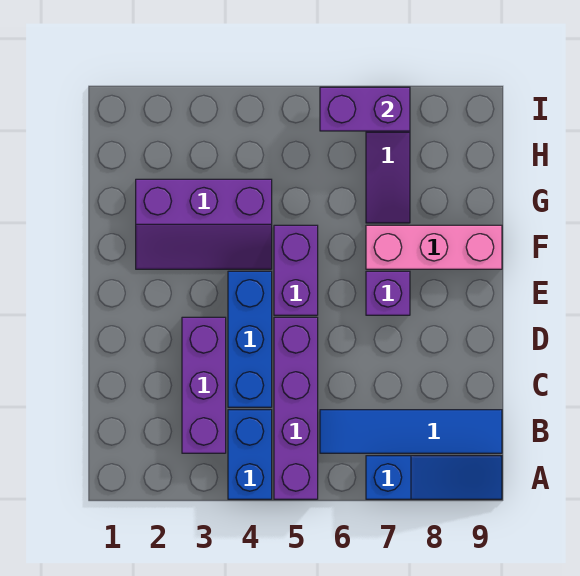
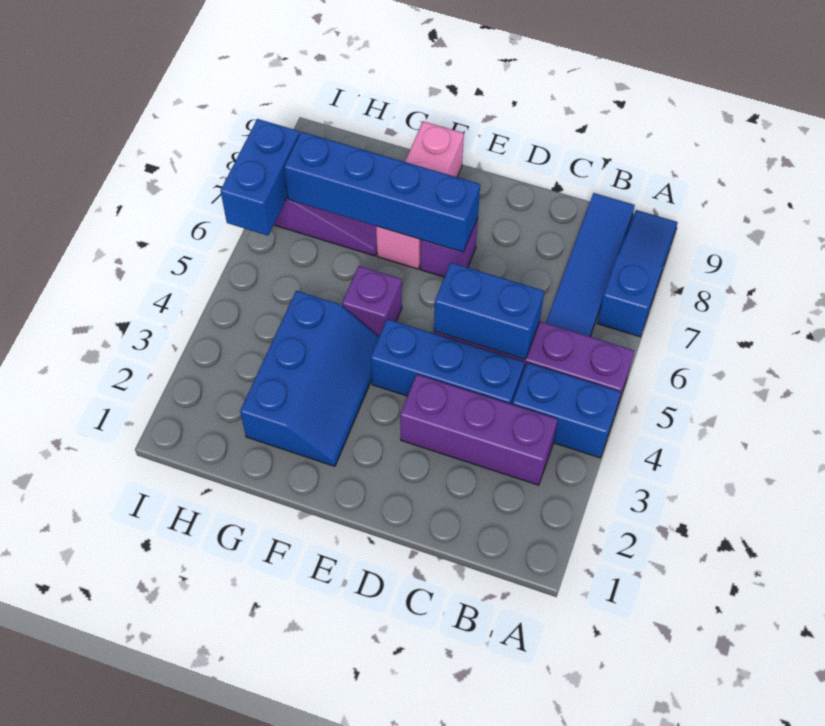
none -> blue brick C5:D5 level 2
purple brick E5:F5 level 1 -> purple brick F5 level 1
none -> blue brick E7:H7 level 2
purple slope F2:G4 level 1 top G -> blue slope F2:G4 level 1 top G
purple brick I6:I7 level 2 -> blue brick I6:I7 level 2

